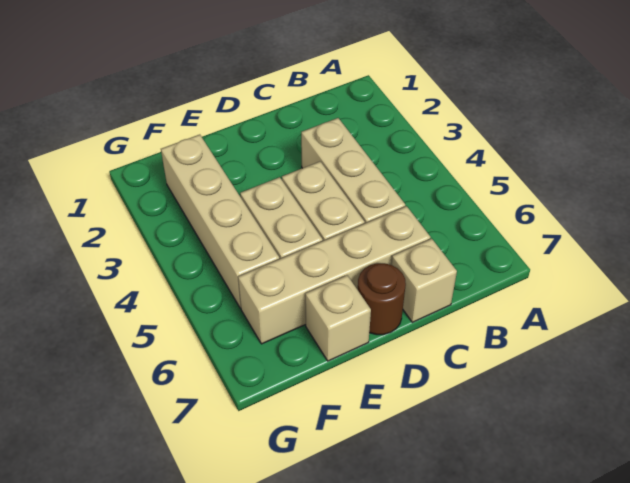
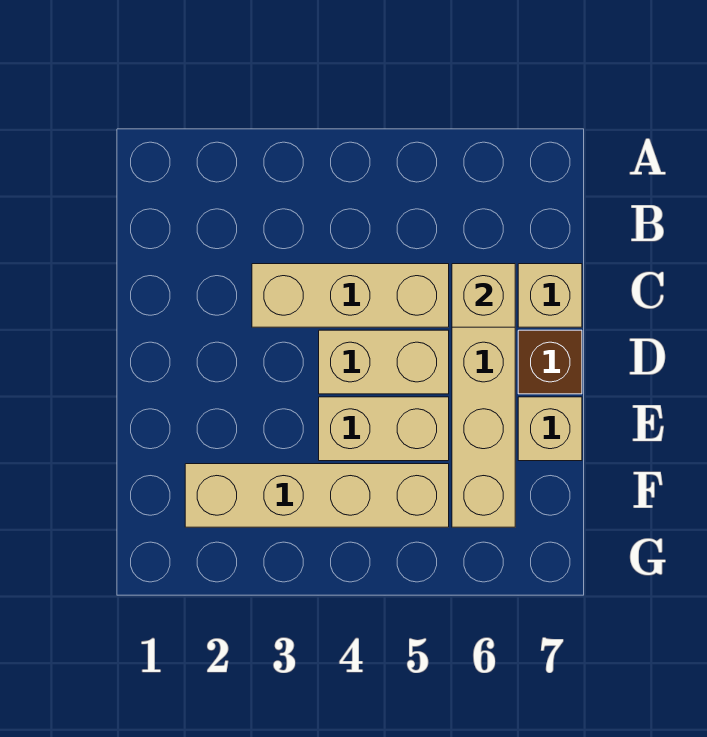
none -> tan brick C6 level 2
brown round brick D7 level 1 -> brown brick D7 level 1

